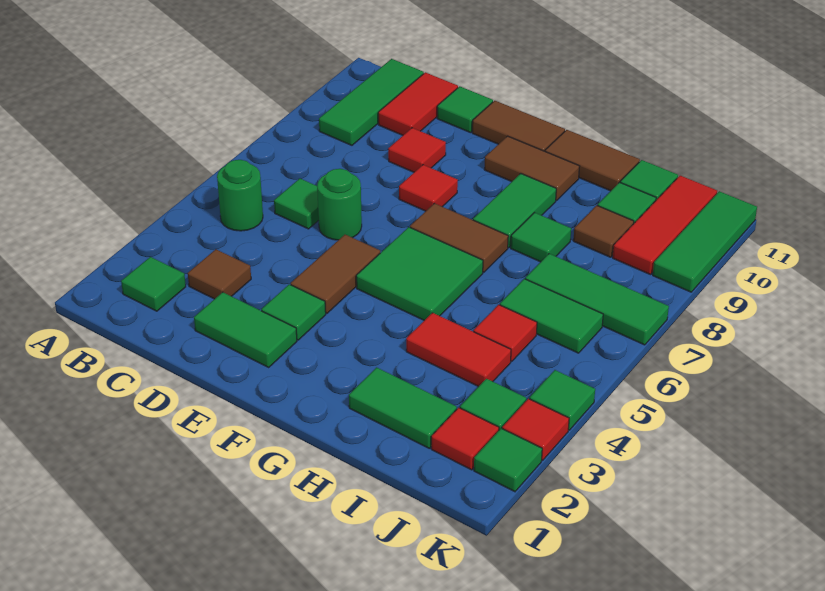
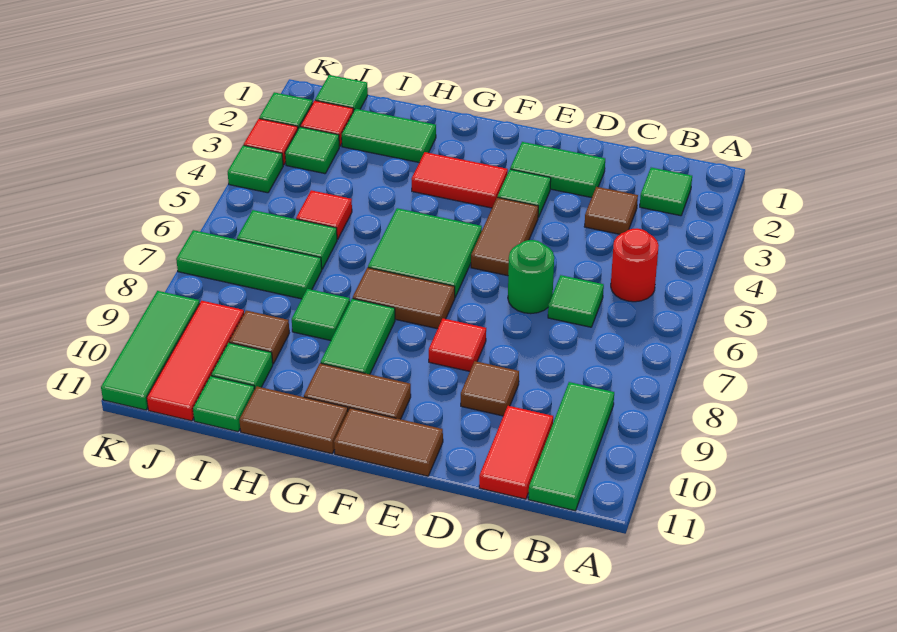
green round brick B5 level 1 -> red round brick B5 level 1
red tile D9 level 1 -> brown tile D9 level 1
green tile D11 level 1 -> green tile J1 level 1
red tile H4:I4 level 1 -> red tile F3:G3 level 1

